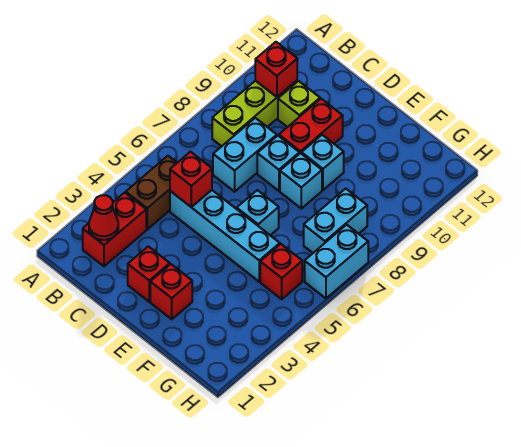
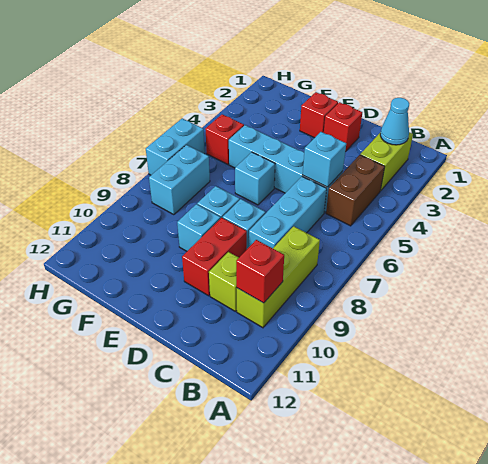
red brick B2:B3 level 1 -> lime brick B2:B3 level 1
red cone B2 level 2 -> cyan cone B2 level 2
red brick C5 level 2 -> cyan brick C5 level 2
cyan brick C7:C8 level 1 -> cyan brick C6:C8 level 1

